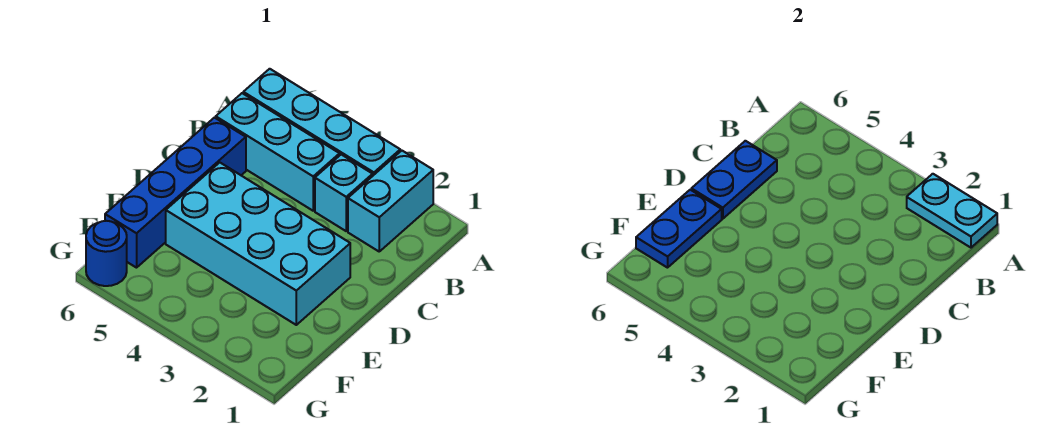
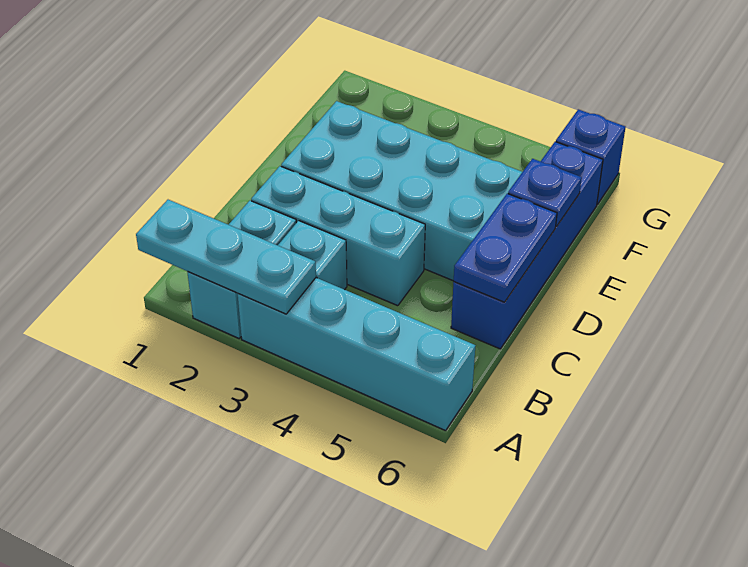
cyan plate A1:A2 level 2 -> cyan plate A1:A3 level 2
cyan brick B4:B6 level 1 -> cyan brick C2:C4 level 1
blue plate E6:F6 level 2 -> blue plate E6 level 2
blue round brick G6 level 1 -> blue brick G6 level 1

